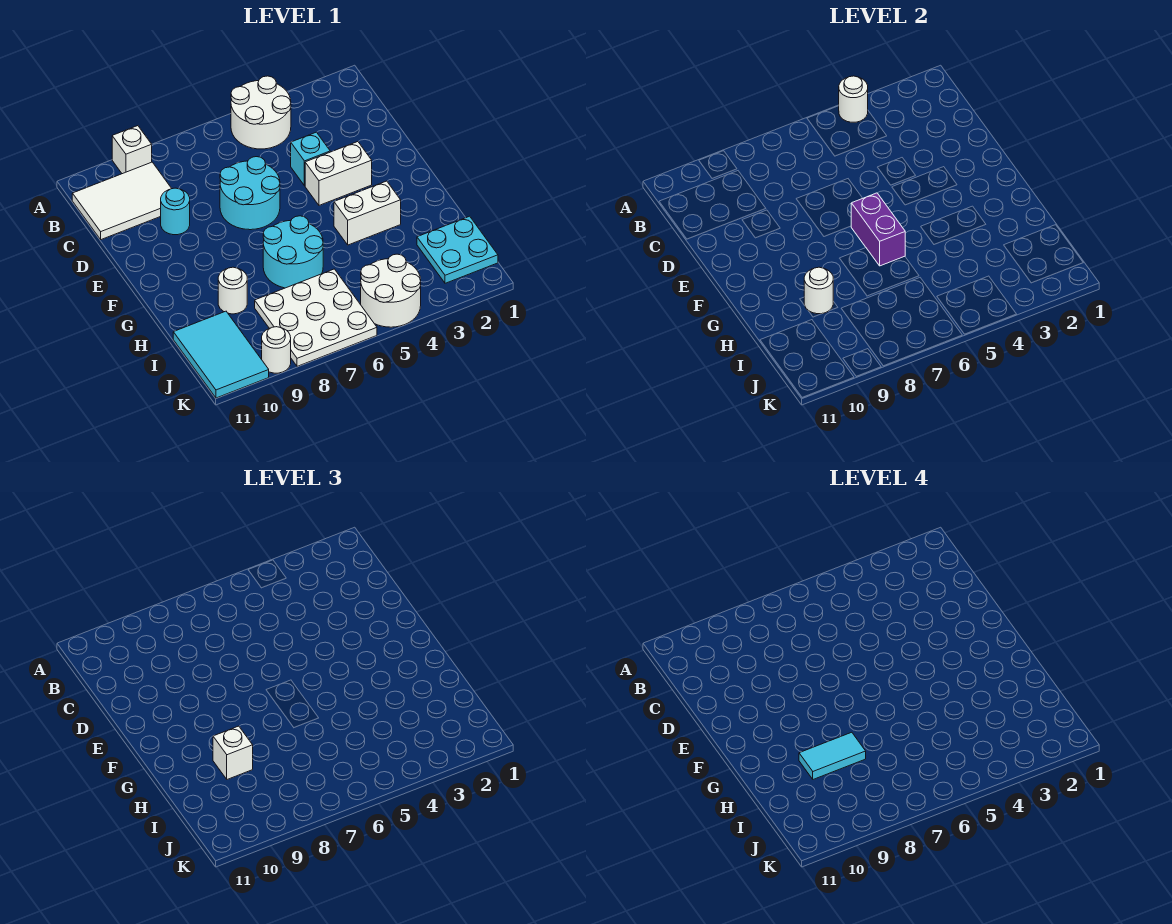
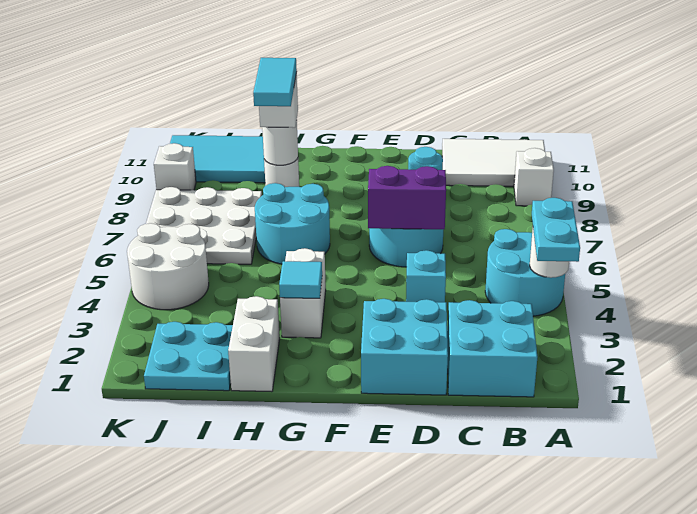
none -> cyan plate A3:A4 level 3
white round brick A4:B5 level 1 -> cyan round brick A4:B5 level 1
none -> cyan brick B1:C2 level 1
white tile B9:C11 level 1 -> white tile A10:C11 level 1
none -> cyan brick D1:E2 level 1
white brick E3:E4 level 1 -> white brick H1:H2 level 1
purple brick F6:G6 level 2 -> purple brick D6:E6 level 2
none -> cyan tile G3 level 2
white round brick K9 level 1 -> white brick K9 level 1

